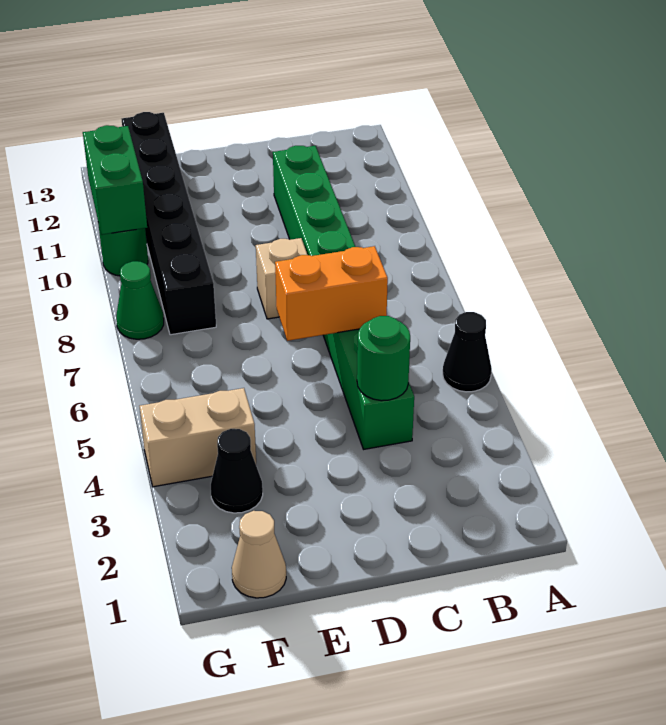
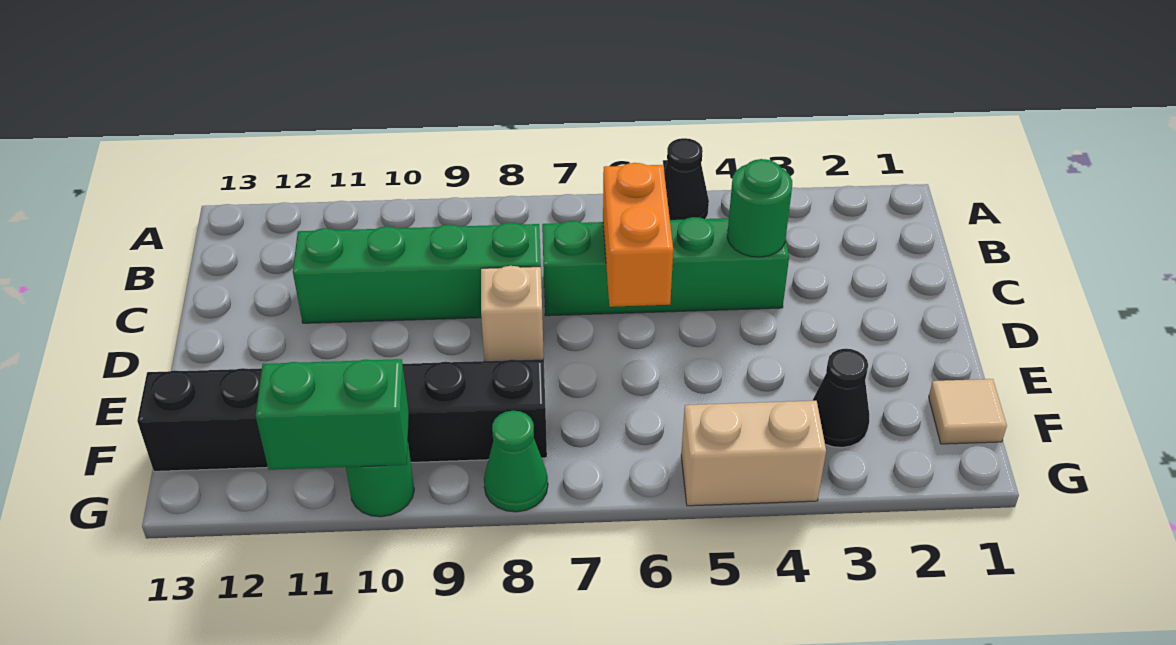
tan cone F1 level 1 -> tan tile F1 level 1
tan brick F4:G4 level 1 -> tan brick G4:G5 level 1

